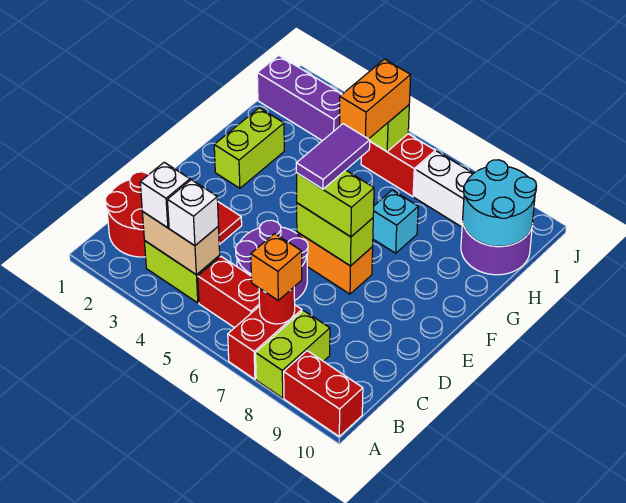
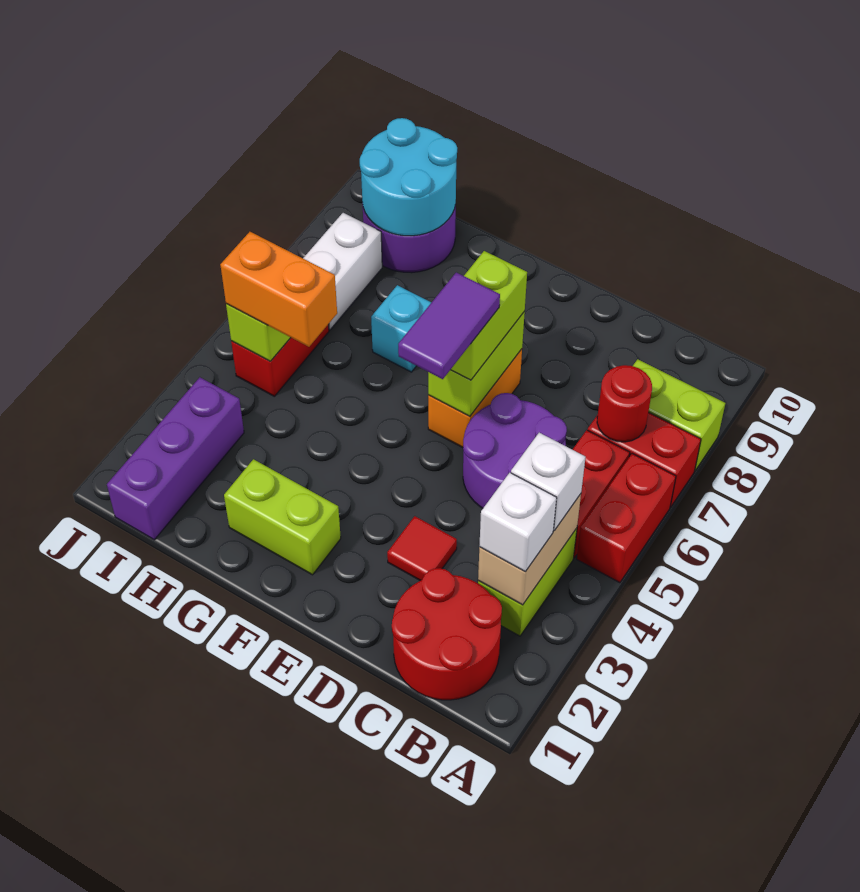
red brick A9:A10 level 1 -> red brick A5:A6 level 1
orange brick B7 level 3 -> none
purple tile E6:F6 level 4 -> purple tile E5:E6 level 4

